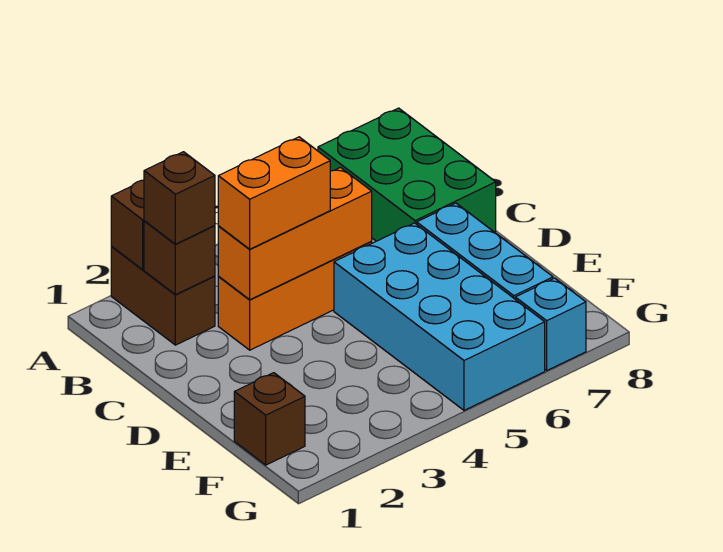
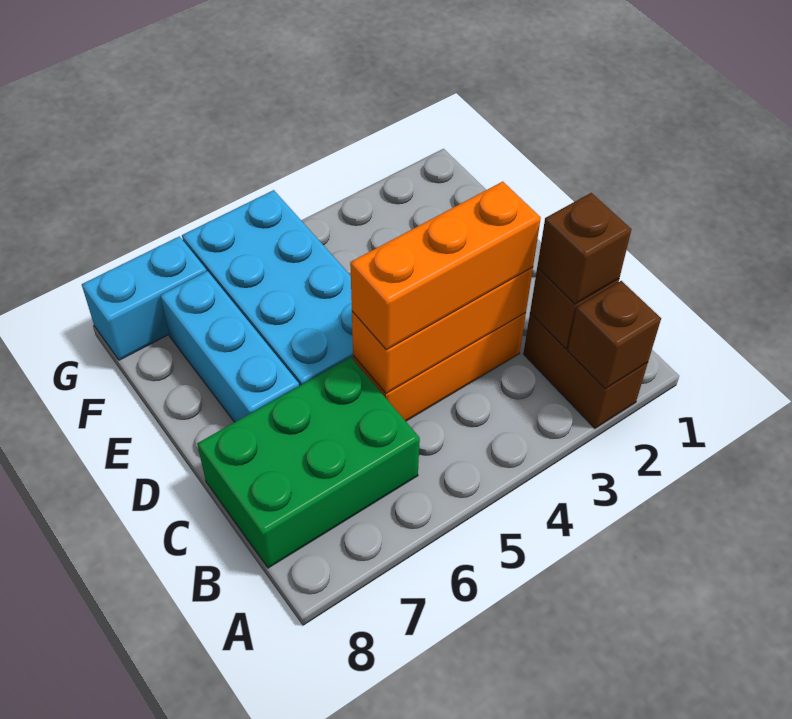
green brick A7:C8 level 1 -> green brick B6:C8 level 1
orange brick C3:C4 level 3 -> orange brick C3:C5 level 3
brown brick F1 level 1 -> none
cyan brick G7 level 1 -> cyan brick G7:G8 level 1

